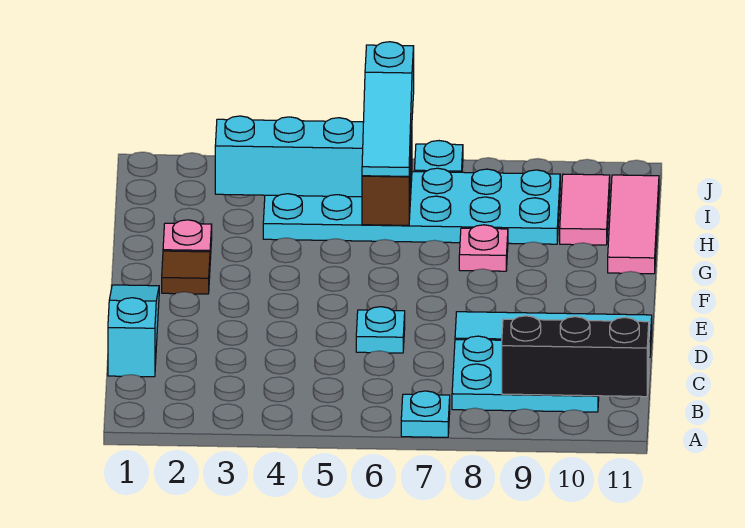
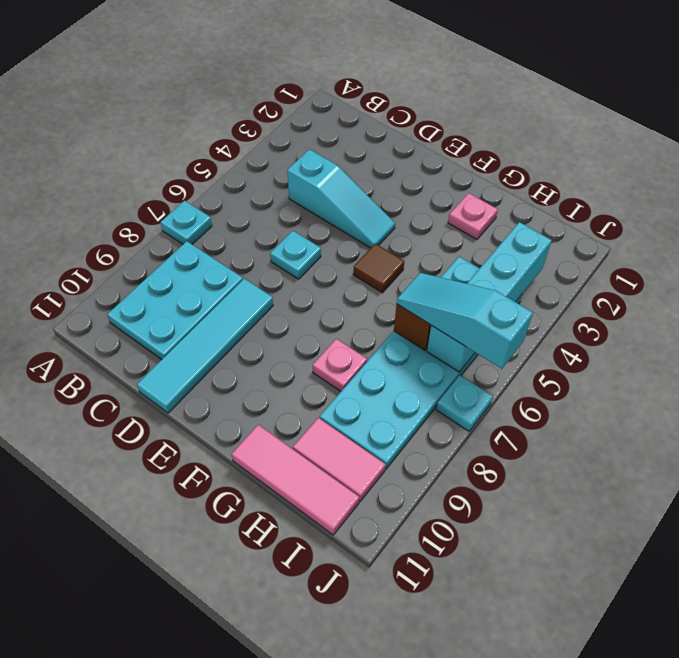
black brick B9:B11 level 2 -> none
cyan slope C1:E1 level 1 top C -> cyan slope C4:E4 level 1 top C
brown tile F2 level 1 -> brown tile F5 level 1

